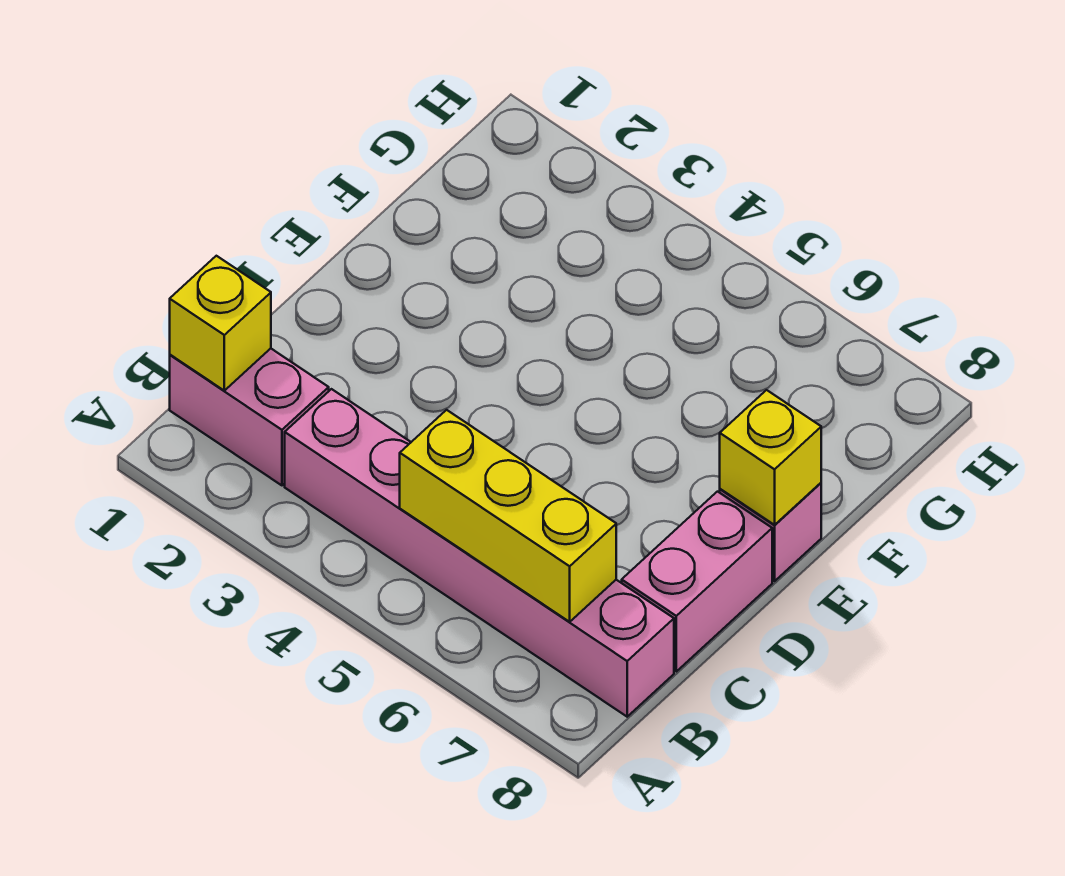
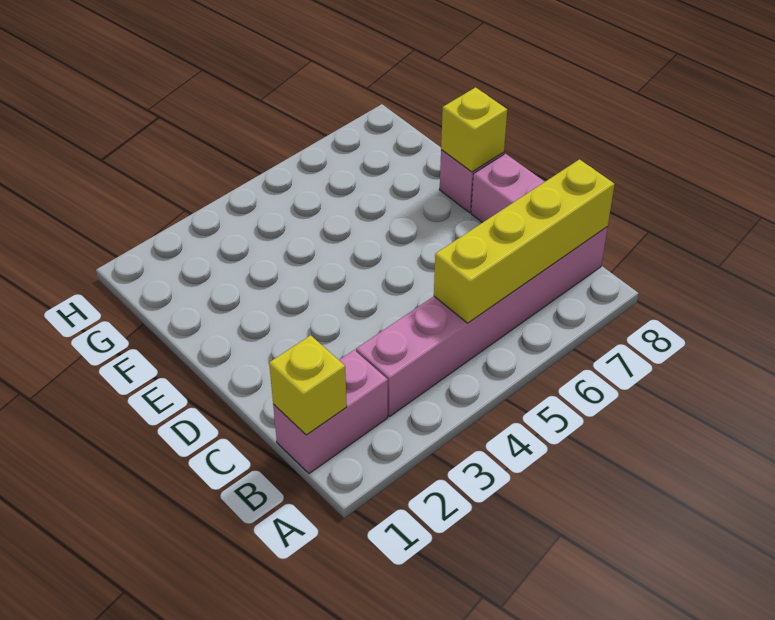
yellow brick B5:B7 level 2 -> yellow brick B5:B8 level 2

